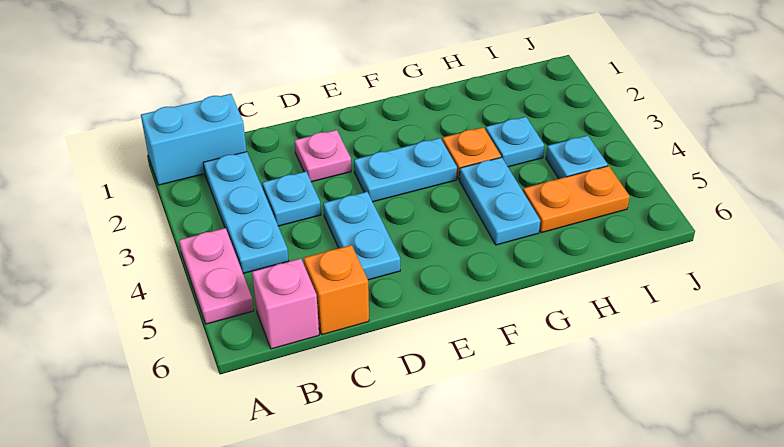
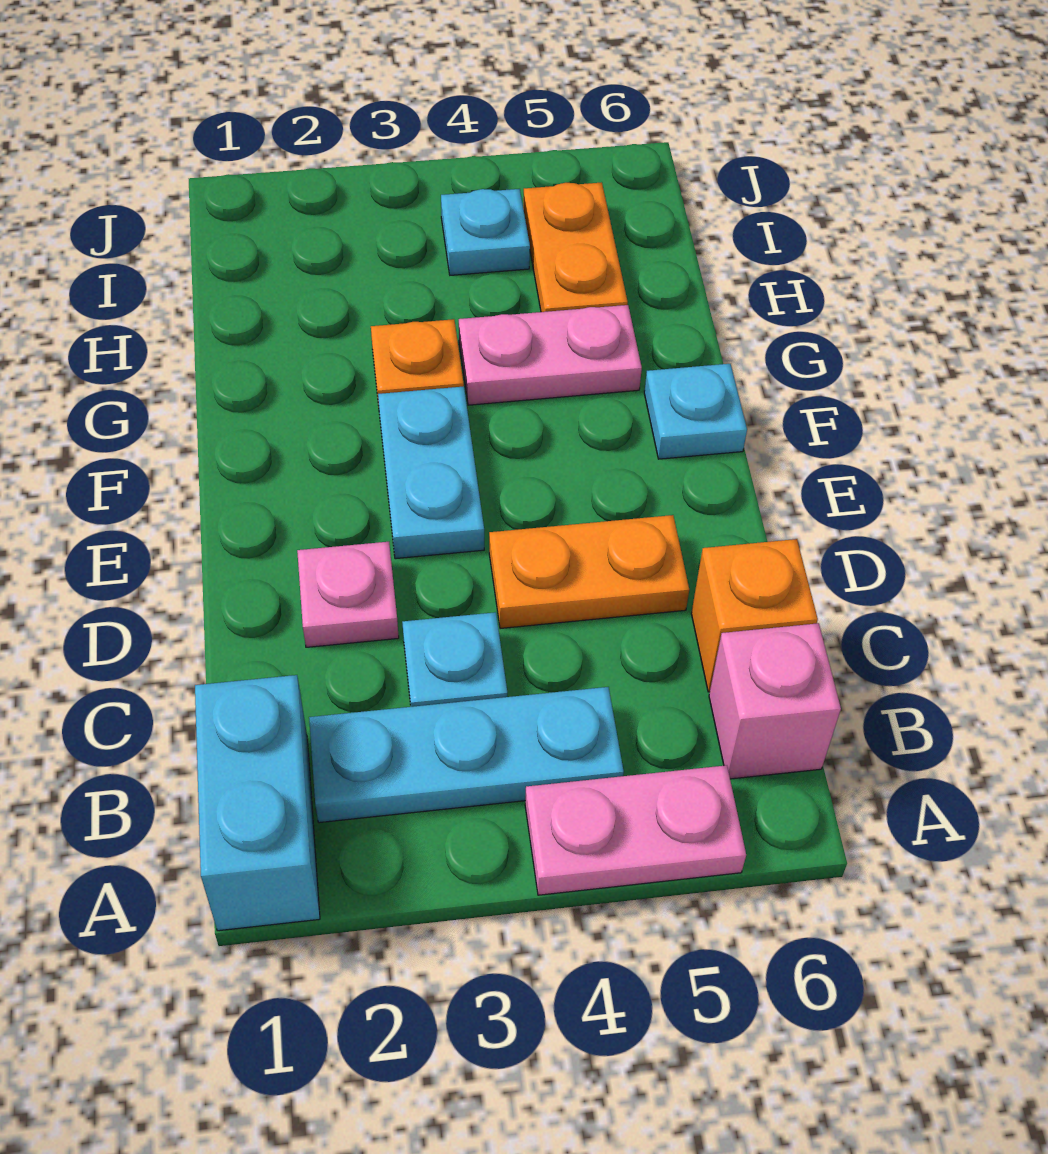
cyan plate D4:D5 level 1 -> orange plate D4:D5 level 1
cyan plate G4:G5 level 1 -> pink plate G4:G5 level 1
cyan plate H3 level 1 -> cyan plate F6 level 1

